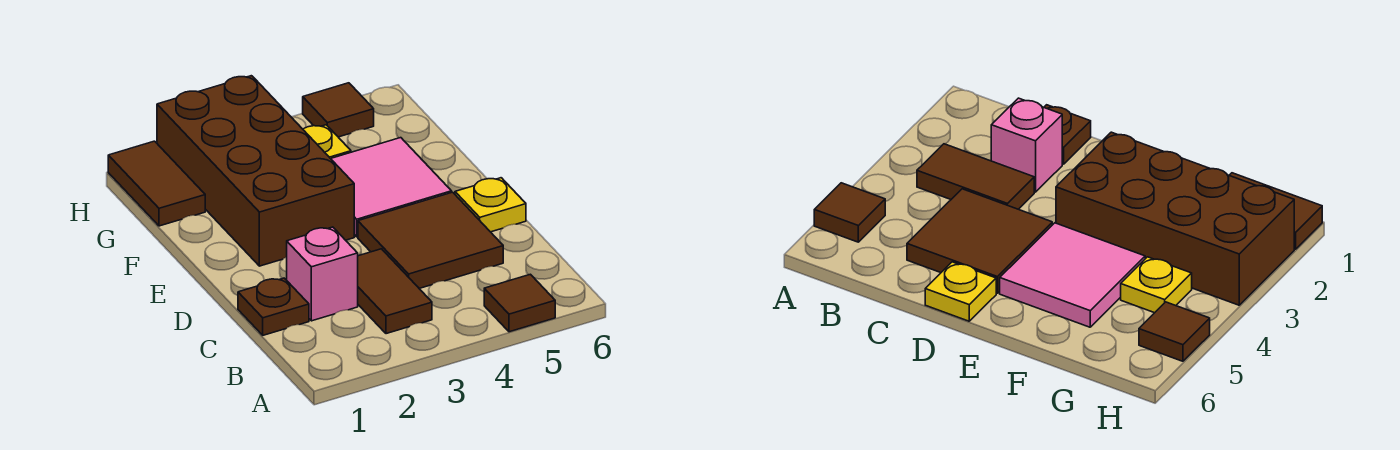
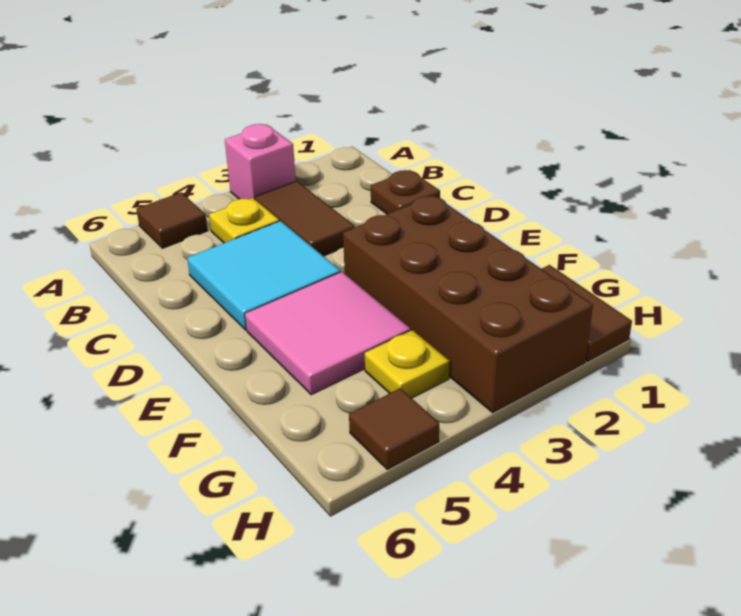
pink brick C2 level 1 -> pink brick A3 level 1
brown tile C4:D5 level 1 -> cyan tile C4:D5 level 1
yellow plate D6 level 1 -> yellow plate B4 level 1

